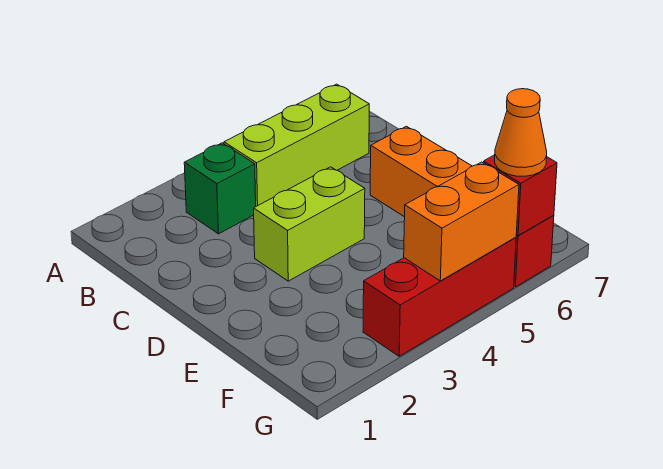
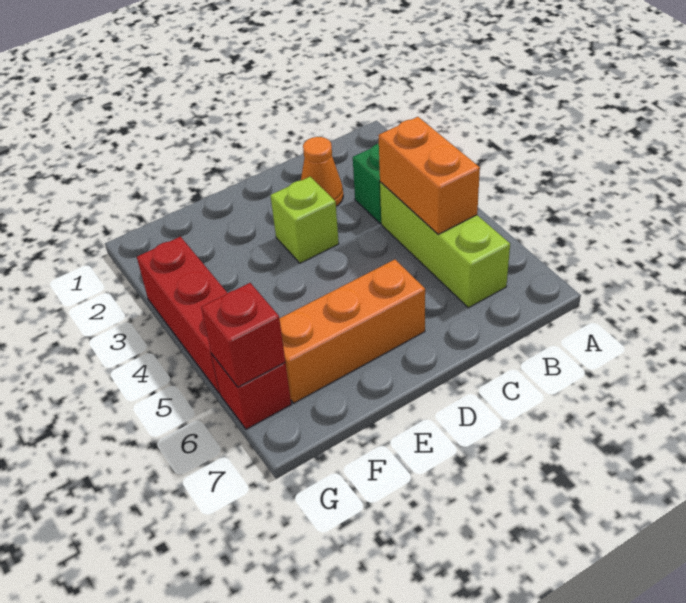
lime brick D3:D4 level 1 -> lime brick D3 level 1
orange brick G4:G5 level 2 -> orange brick B4:B5 level 2
orange cone G6 level 3 -> orange cone C2 level 1

